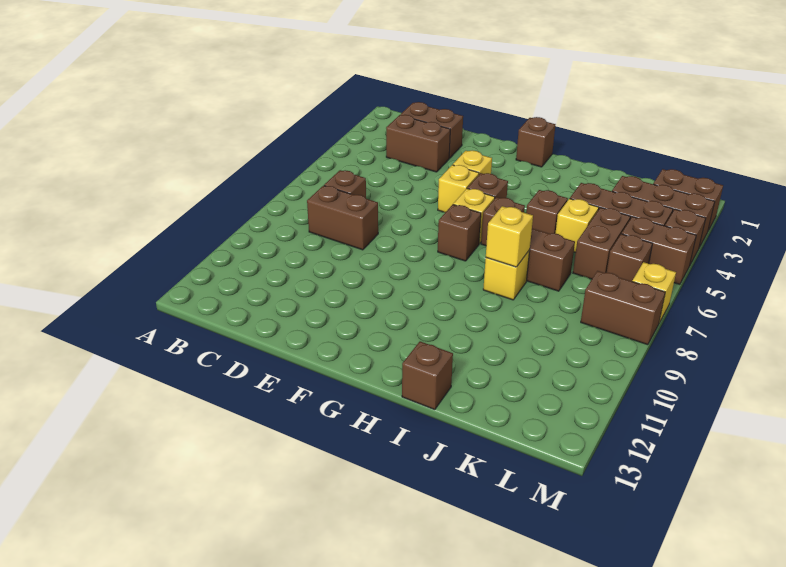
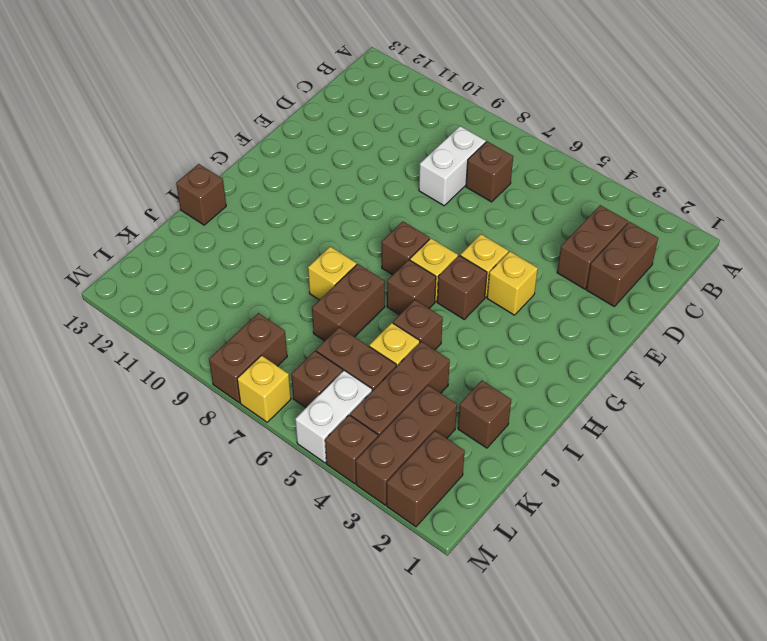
brown brick C8:D8 level 1 -> white brick C8:D8 level 1
brown brick G1 level 1 -> brown brick J2 level 1
yellow brick I8 level 2 -> none
brown brick L5:M5 level 1 -> white brick L5:M5 level 1

